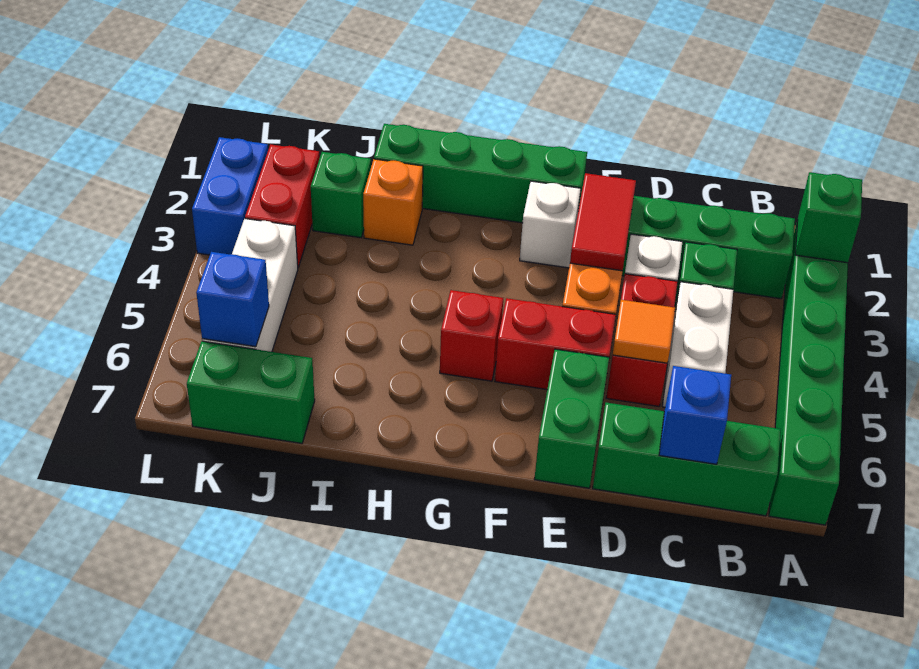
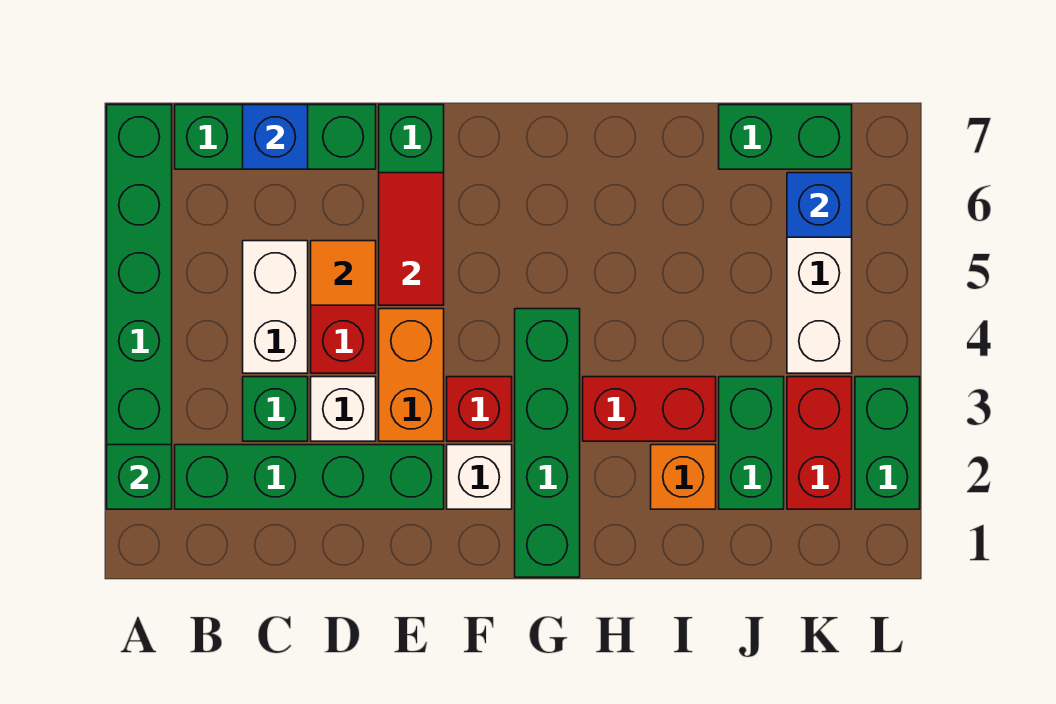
red tile E2:E3 level 2 -> red tile E5:E6 level 2
red brick E5:F5 level 1 -> red brick H3:I3 level 1
green brick F1:I1 level 1 -> green brick G1:G4 level 1
red brick G5 level 1 -> red brick F3 level 1
green brick J2 level 1 -> green brick J2:J3 level 1
blue brick L2:L3 level 1 -> green brick L2:L3 level 1

